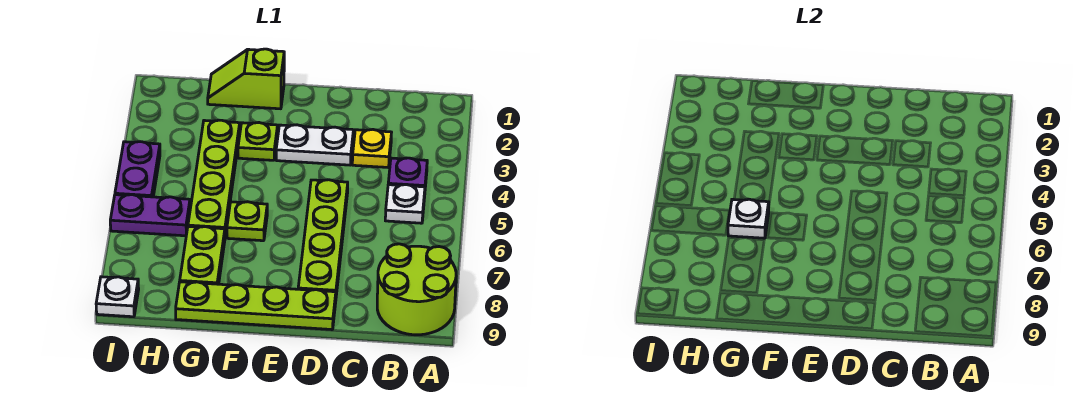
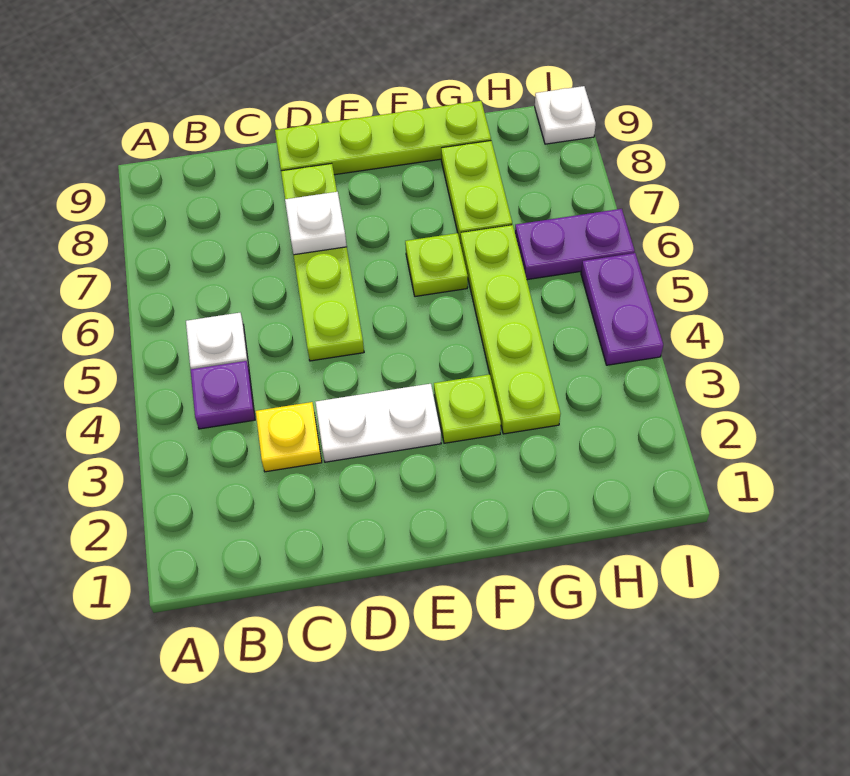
lime round brick A8:B9 level 1 -> none
lime slope F1:G1 level 1 top F -> none
white plate G6 level 2 -> white plate D7 level 2

